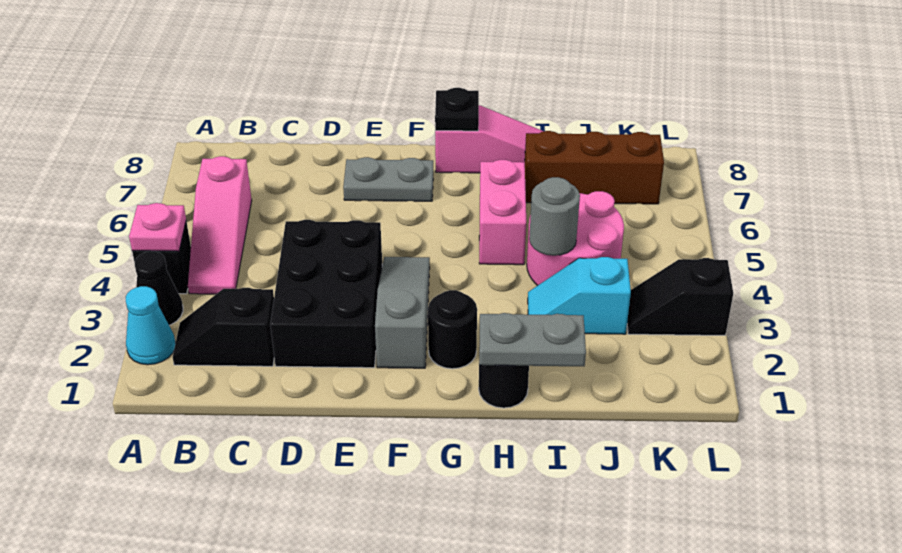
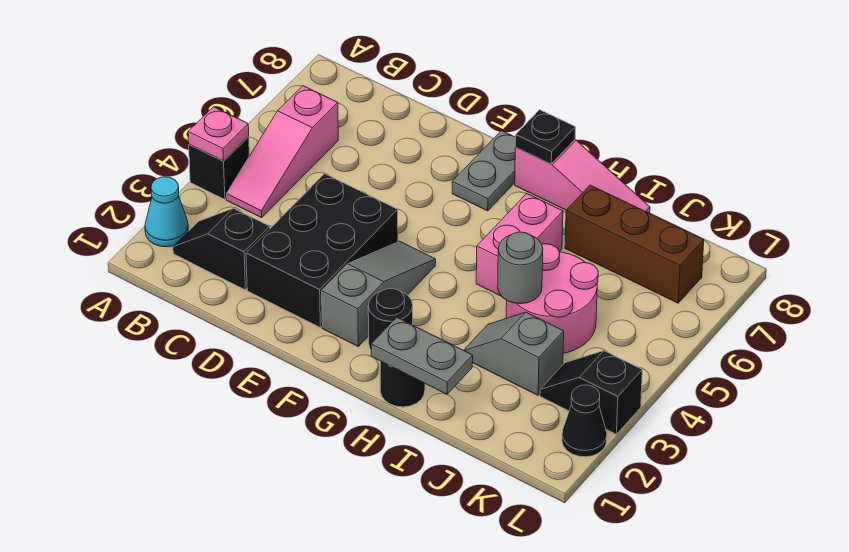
black cone A3 level 1 -> black cone L2 level 1
grey plate E7:F7 level 1 -> grey plate F7:F8 level 1
cyan slope I3:J3 level 1 top J -> grey slope I3:J3 level 1 top J

